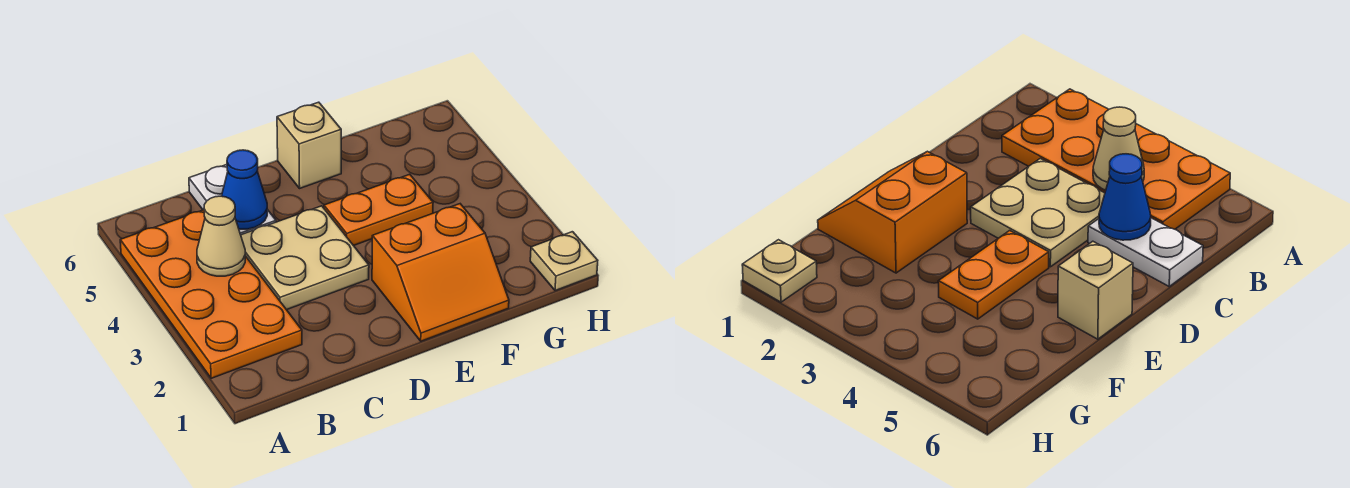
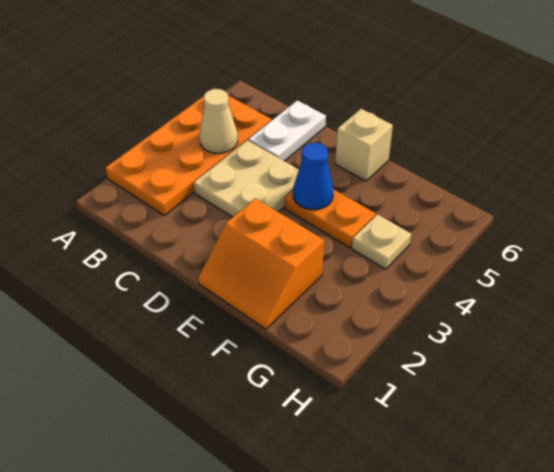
blue cone C5 level 2 -> blue cone E4 level 2
tan plate H1 level 1 -> tan plate G4 level 1

